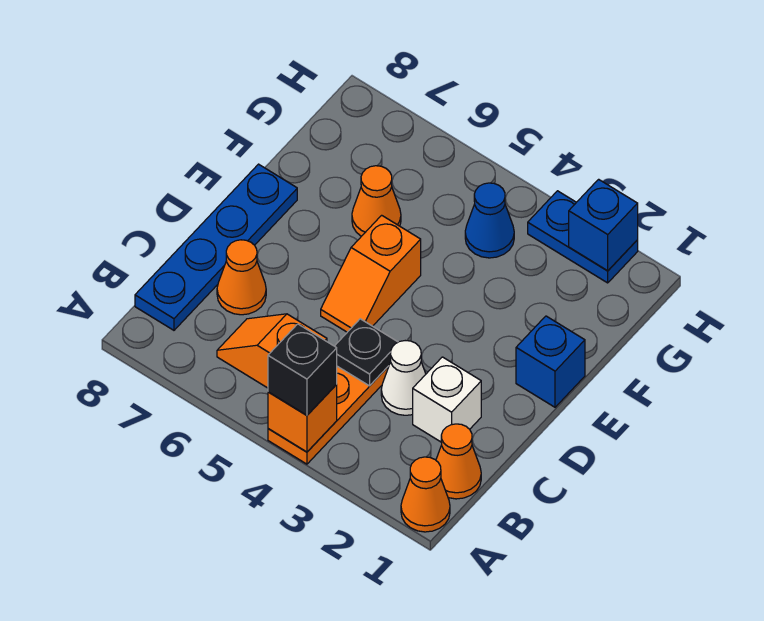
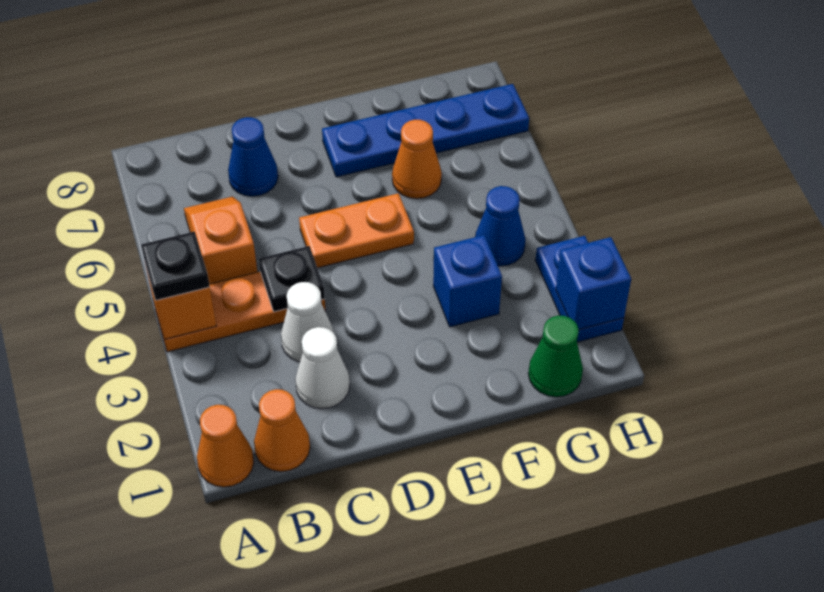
black brick A4 level 3 -> black plate A4 level 3
blue plate B8:E8 level 1 -> blue plate E7:H7 level 1
white brick C2 level 1 -> white cone C2 level 1
orange cone C7 level 1 -> blue cone C7 level 1
orange slope D5:E5 level 1 top E -> orange plate D5:E5 level 1
blue brick E1 level 1 -> blue brick F3 level 1
none -> green cone G1 level 1

